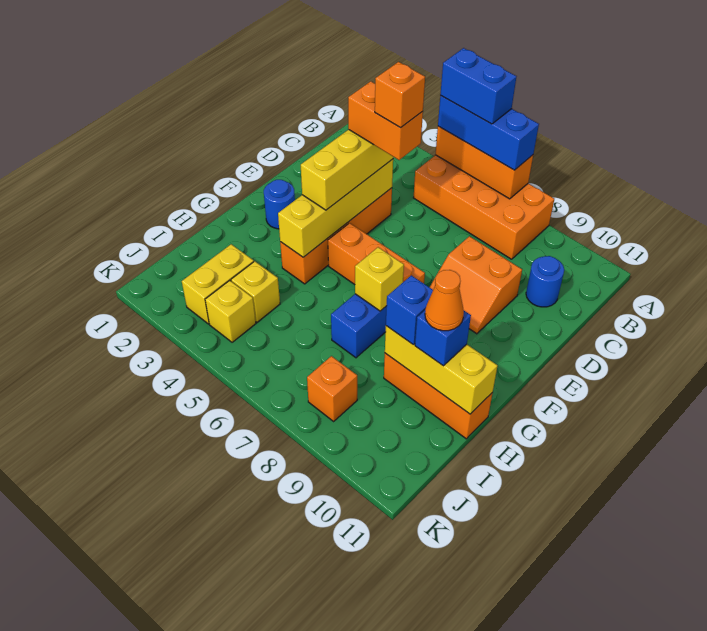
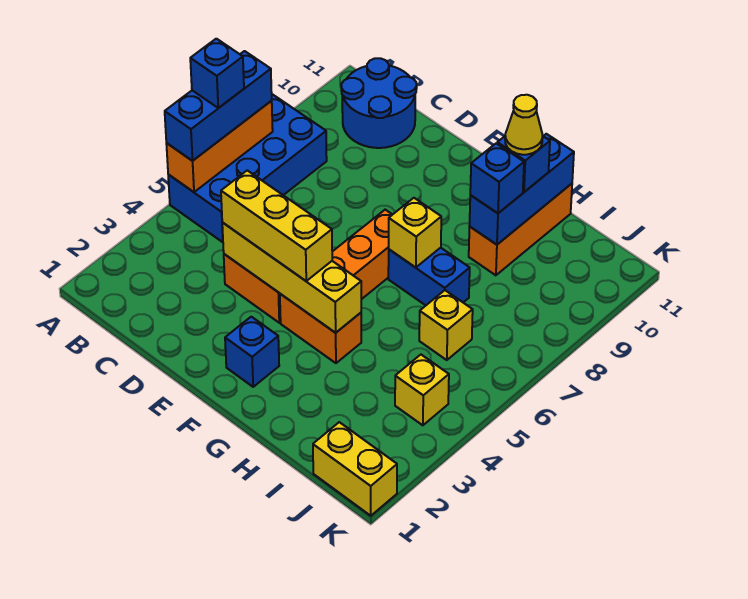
orange brick A5:B8 level 1 -> blue brick A5:B8 level 1
blue brick A5:A6 level 4 -> blue brick A6 level 4
blue round brick C10 level 1 -> blue round brick B10:C11 level 1
orange brick D4:D5 level 4 -> none
orange brick D5 level 5 -> none
orange slope D8:E9 level 1 top D -> none
blue round brick F2 level 1 -> blue brick F2 level 1
yellow brick H9:H11 level 2 -> blue brick H9:H11 level 2
orange cone H10 level 4 -> yellow cone H10 level 4
yellow brick I3:J3 level 1 -> yellow brick J1:K1 level 1
yellow brick I4 level 1 -> yellow brick I6 level 1
orange brick J8 level 1 -> none

